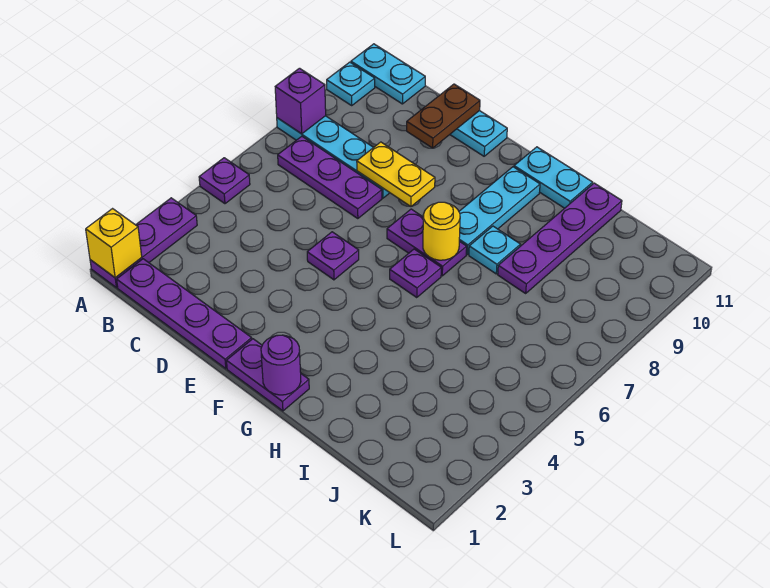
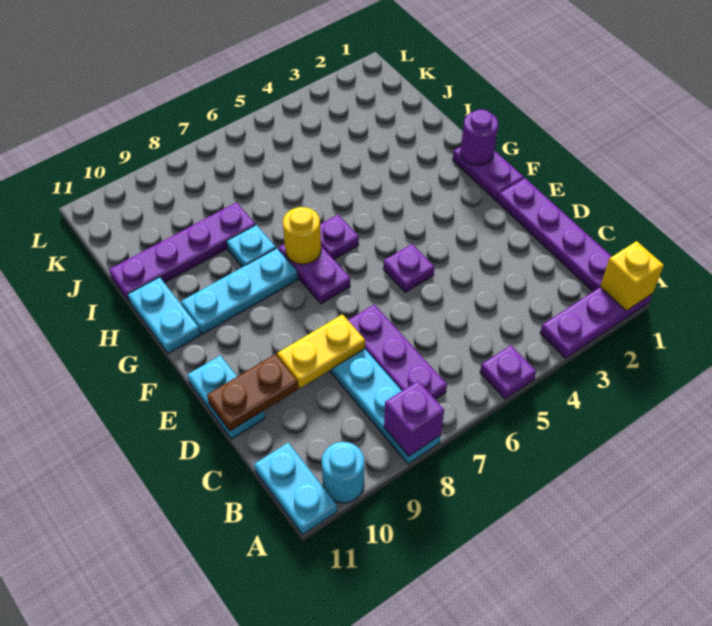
cyan plate A10 level 1 -> cyan round brick A10 level 1
yellow plate D8:E8 level 2 -> yellow plate D8:D9 level 2

